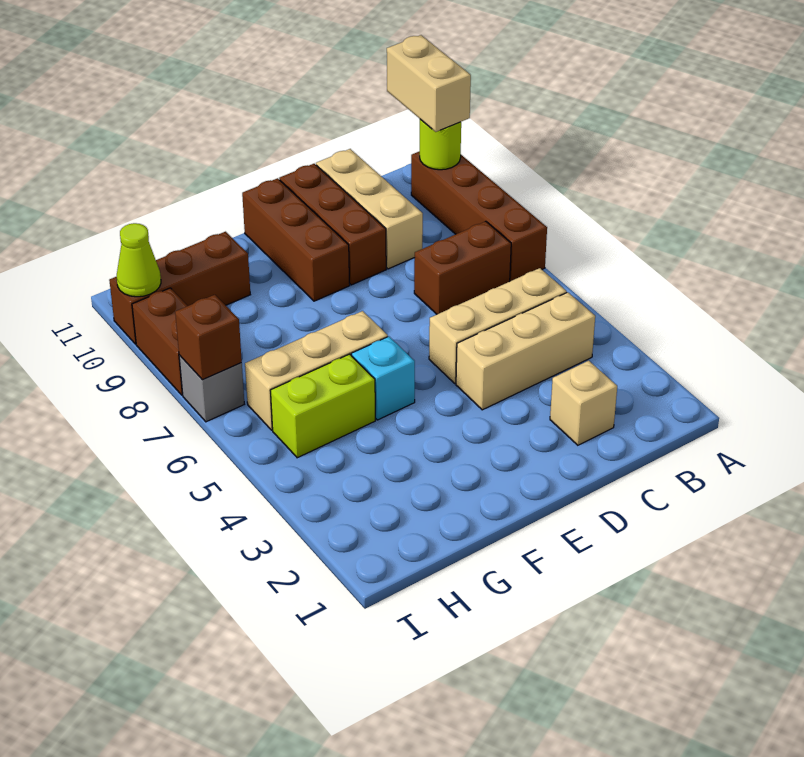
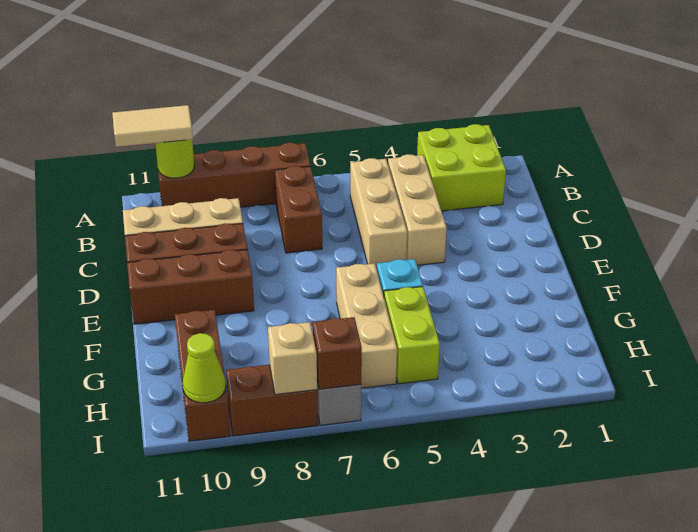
none -> lime brick A2:B3 level 1
tan brick A10:A11 level 3 -> tan tile A10:A11 level 3
tan brick C2 level 1 -> tan brick I8 level 2

